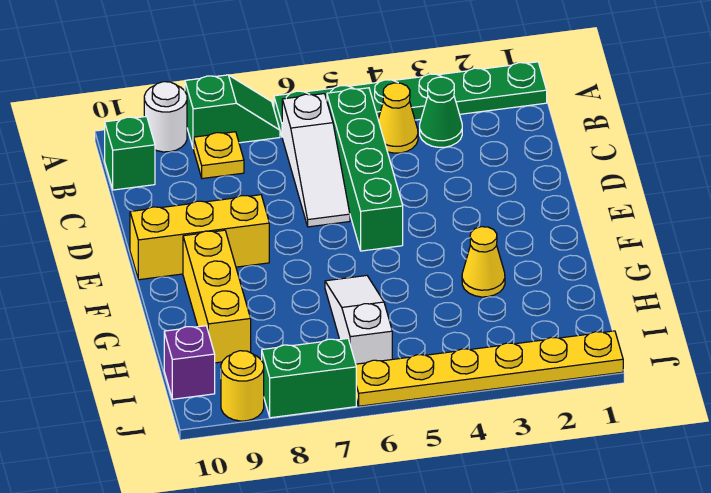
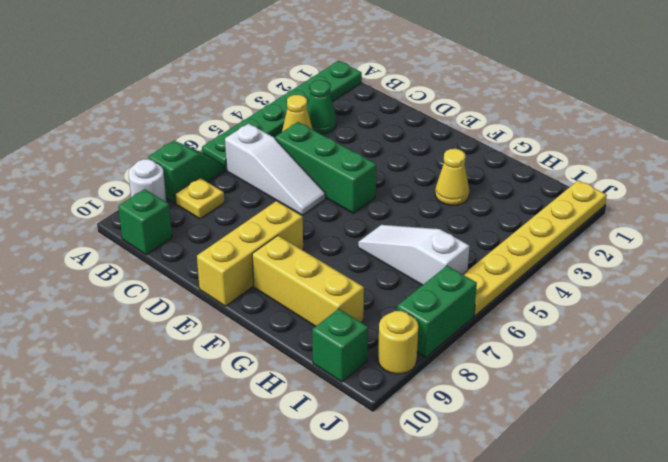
green brick B5:E5 level 1 -> green brick C5:E5 level 1
purple brick I10 level 1 -> green brick I10 level 1

